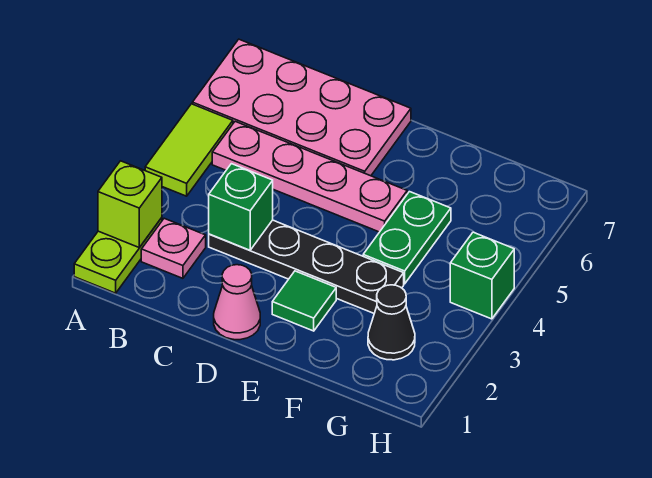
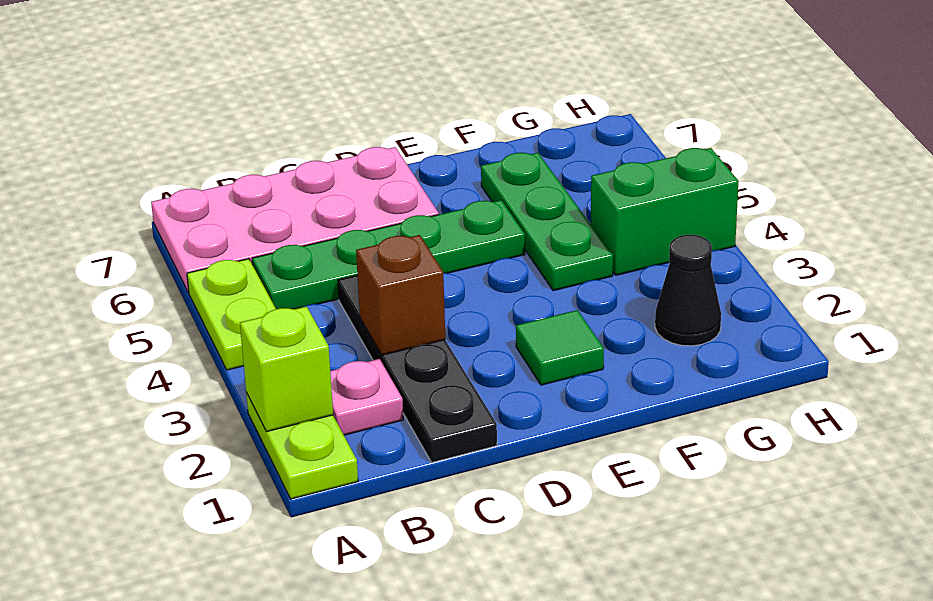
lime tile A4:A5 level 1 -> lime plate A4:A5 level 1
pink plate B5:E5 level 1 -> green plate B5:E5 level 1
black plate C3:F3 level 1 -> black plate C1:C4 level 1
green brick C3 level 2 -> brown brick C3 level 2
pink cone D1 level 1 -> none
green plate F4:F5 level 1 -> green plate F4:F6 level 1
green brick H4 level 1 -> green brick G4:H4 level 1

